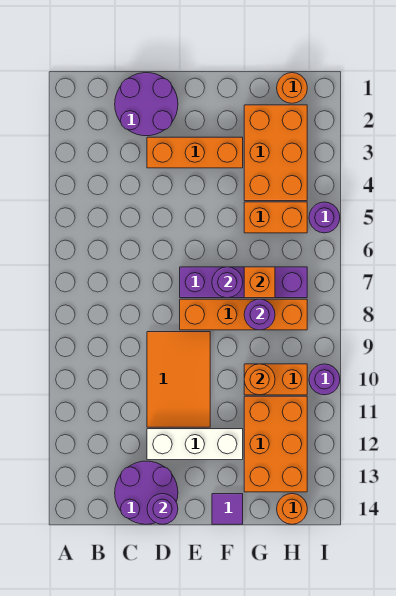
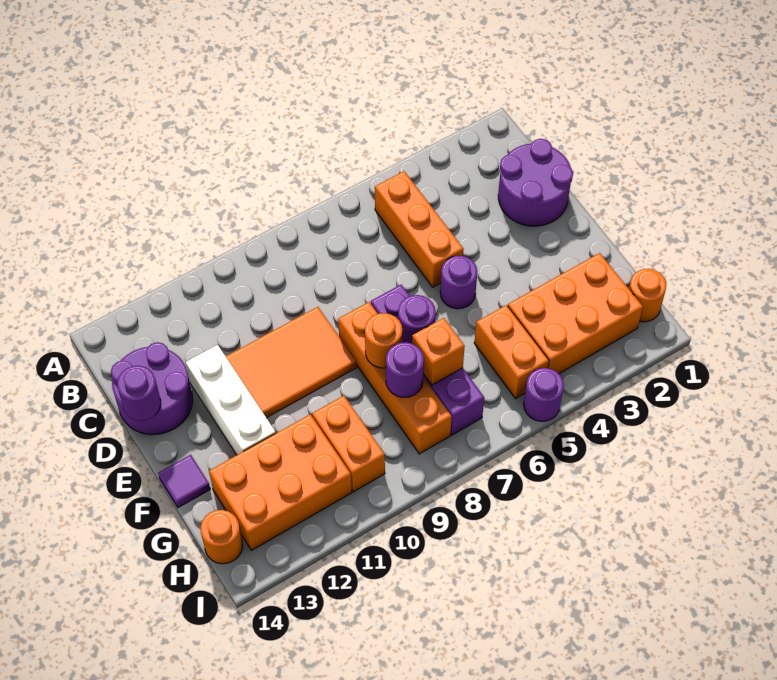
orange brick D3:F3 level 1 -> orange brick B5:D5 level 1
orange round brick G10 level 2 -> orange round brick F8 level 2
purple round brick I10 level 1 -> purple round brick E5 level 1

